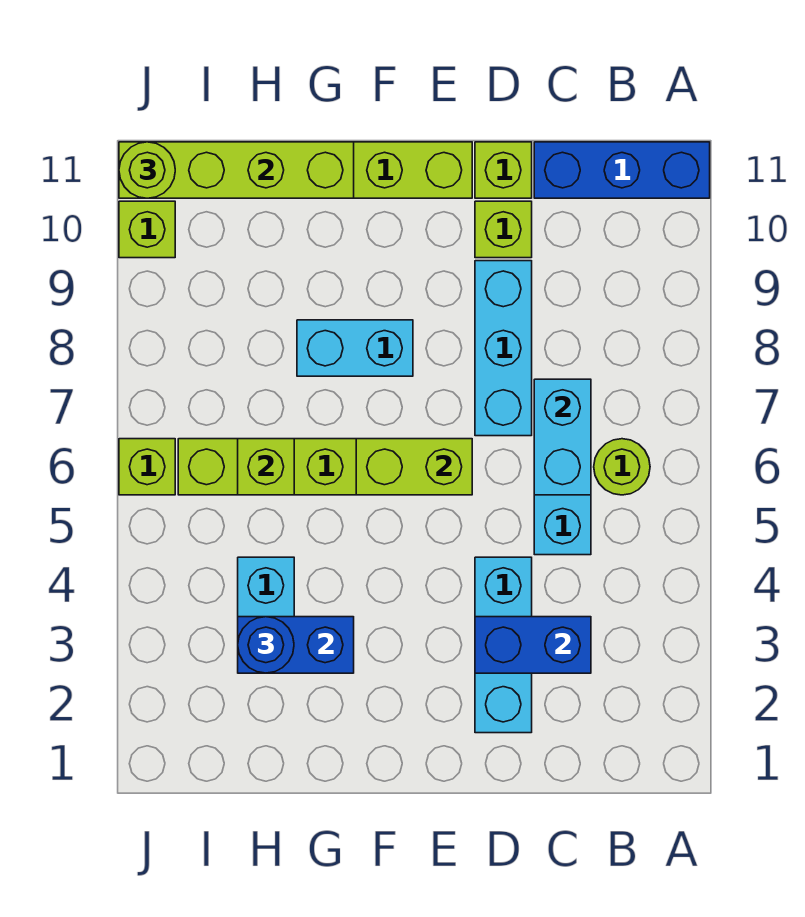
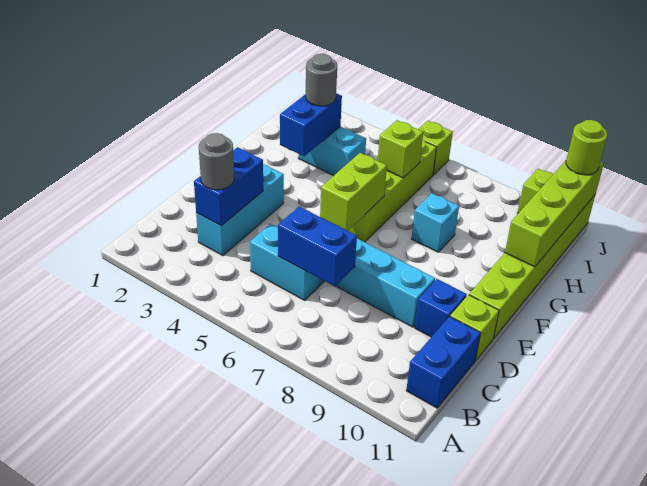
blue brick A11:C11 level 1 -> blue brick B11:C11 level 1
lime round brick B6 level 1 -> none
none -> grey round brick C3 level 3
cyan brick C6:C7 level 2 -> blue brick C6:C7 level 2
cyan brick D2:D4 level 1 -> cyan brick C3:E3 level 1
lime brick D10 level 1 -> blue brick D10 level 1
cyan brick F8:G8 level 1 -> cyan brick G8 level 1
blue round brick H3 level 3 -> grey round brick H3 level 3

